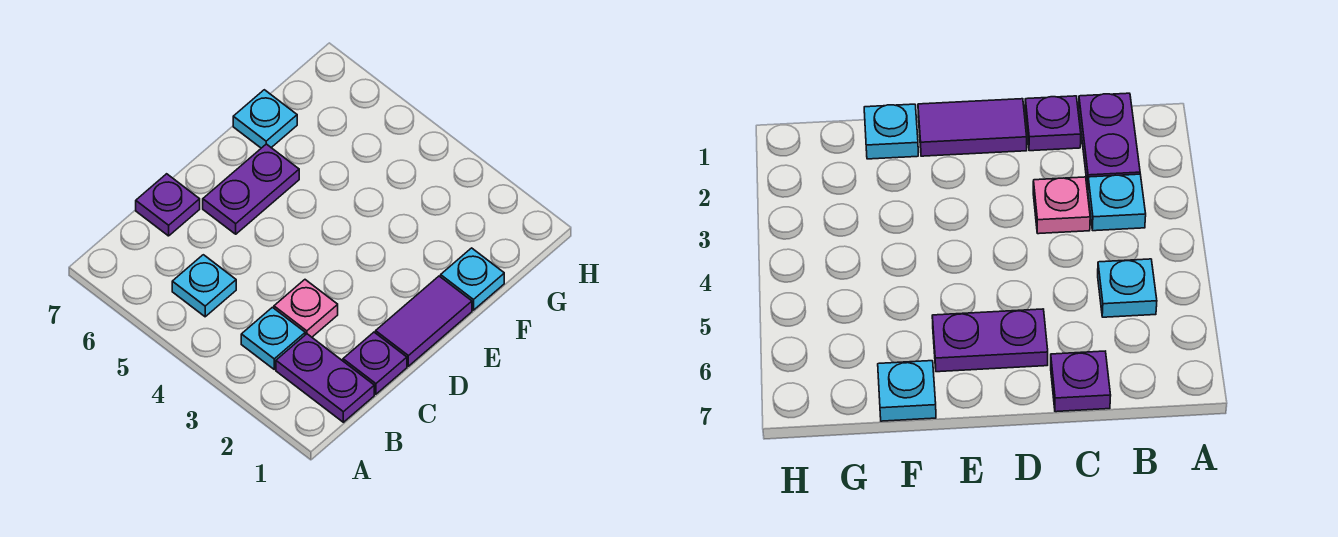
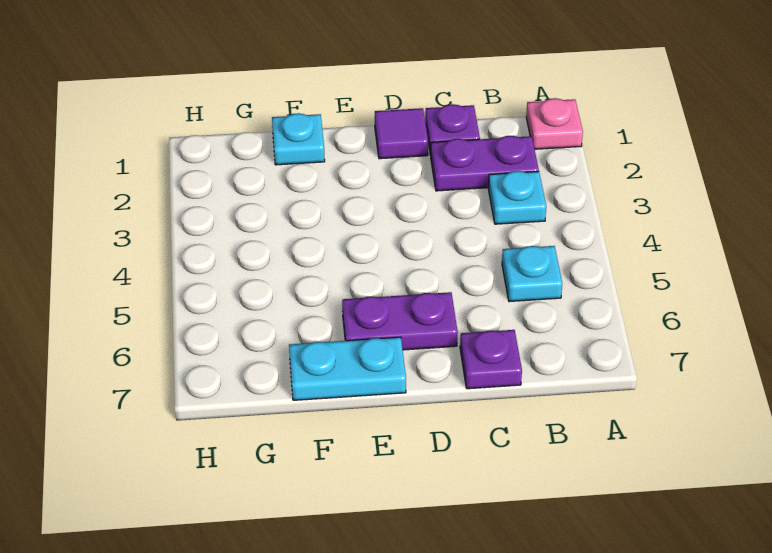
purple plate B1:B2 level 1 -> purple plate B2:C2 level 1
pink plate C3 level 1 -> pink plate A1 level 1
purple tile D1:E1 level 1 -> purple tile D1 level 1
cyan plate F7 level 1 -> cyan plate E7:F7 level 1

